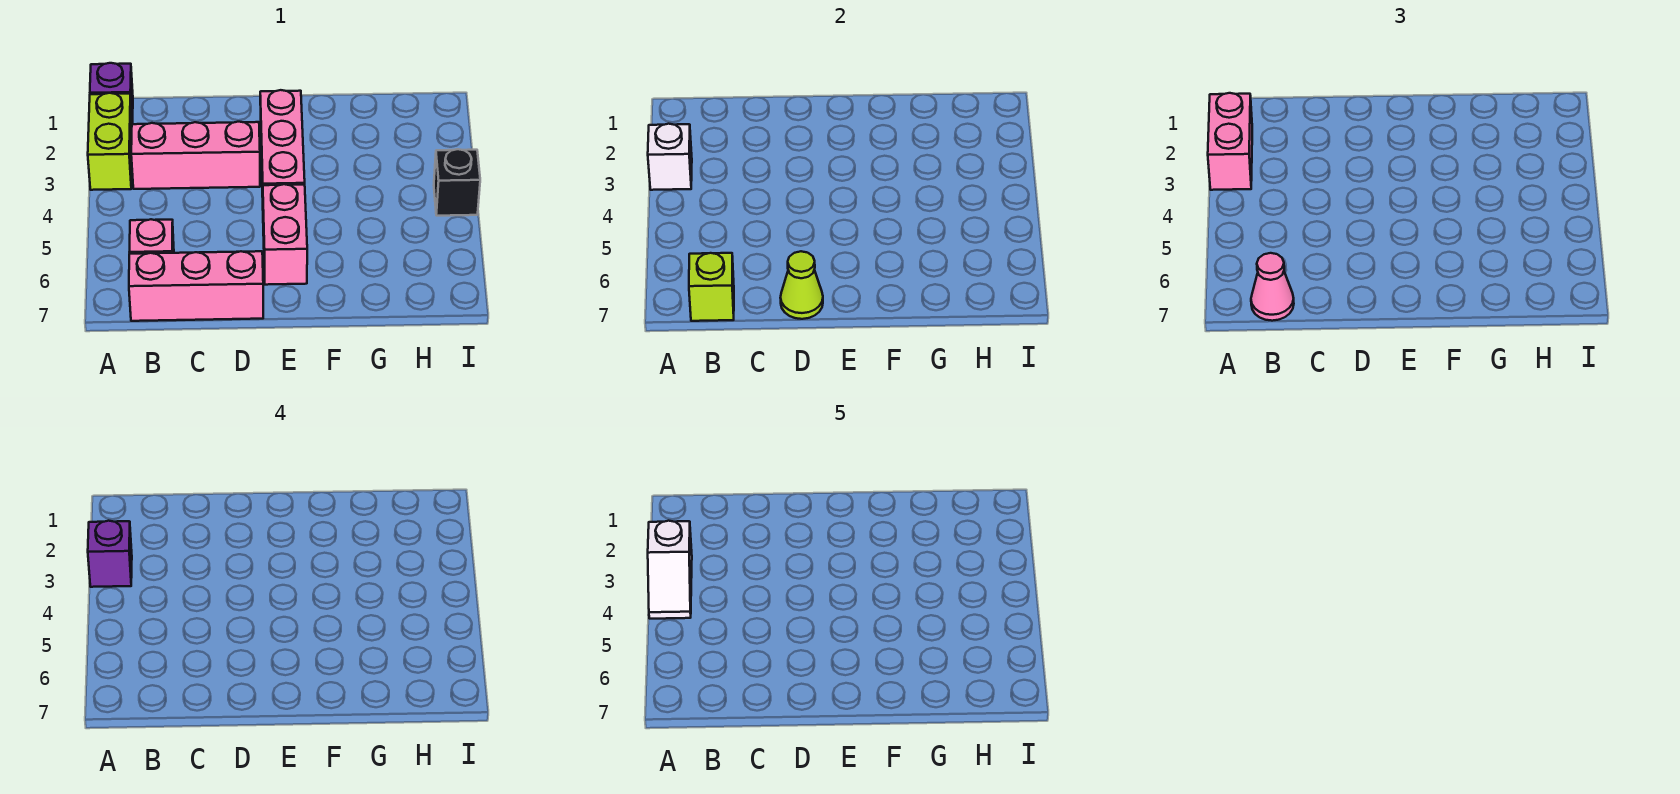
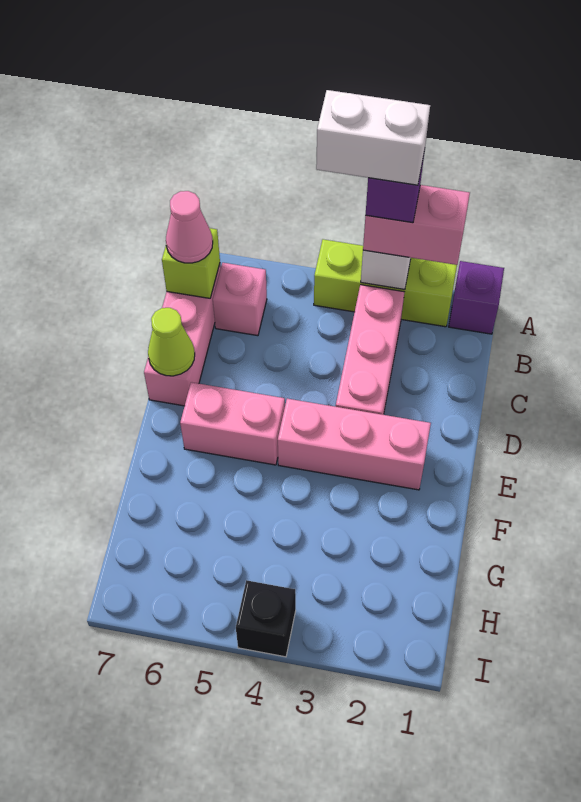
lime brick A2:A3 level 1 -> lime brick A2:A4 level 1
white slope A3:A4 level 5 top 3 -> white brick A3:A4 level 5

